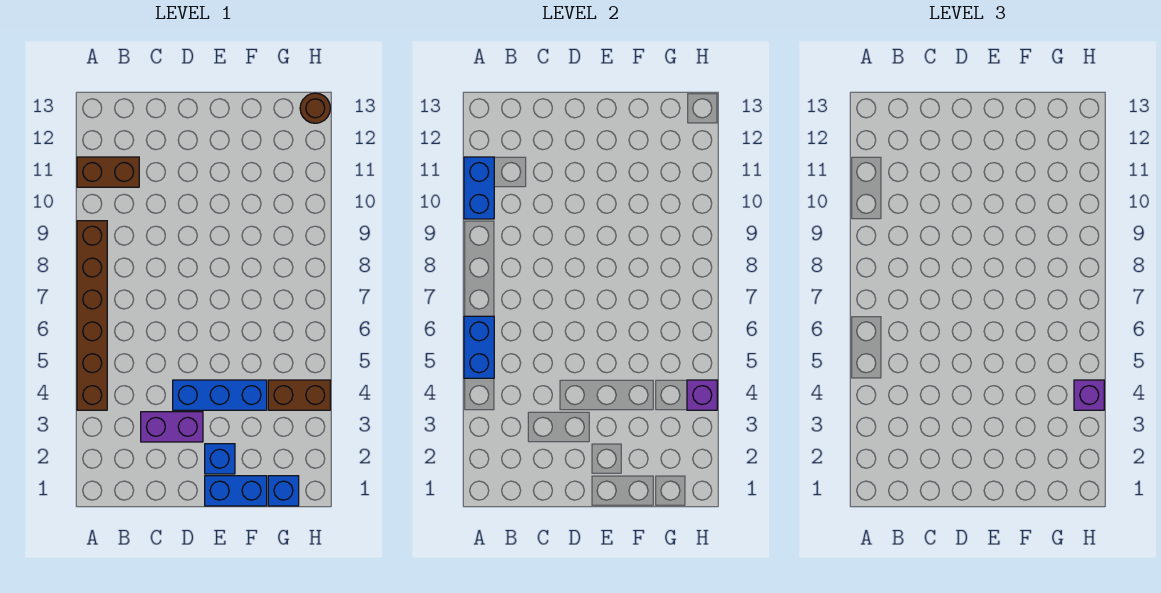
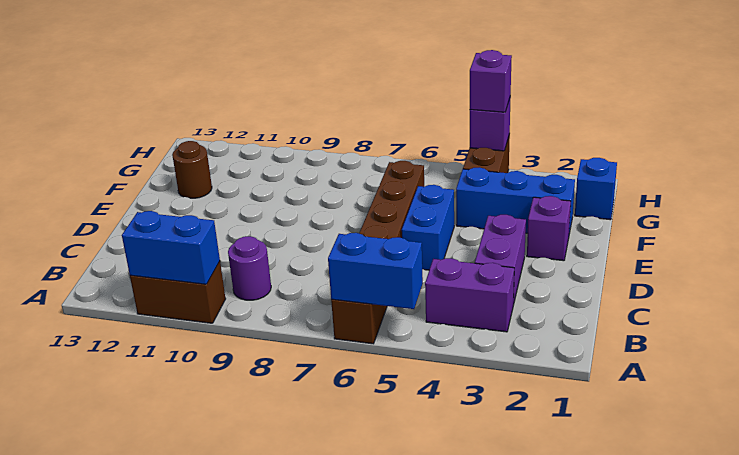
brown brick A4:A9 level 1 -> brown brick A6:F6 level 1
brown brick A11:B11 level 1 -> brown brick A10:A11 level 1
none -> purple brick B3:B4 level 1
none -> purple round brick B9 level 1
blue brick D4:F4 level 1 -> blue brick F2:F4 level 1
blue brick E1:F1 level 1 -> blue brick D5:E5 level 1
blue brick E2 level 1 -> purple brick E2 level 1
brown round brick H13 level 1 -> brown round brick F12 level 1

